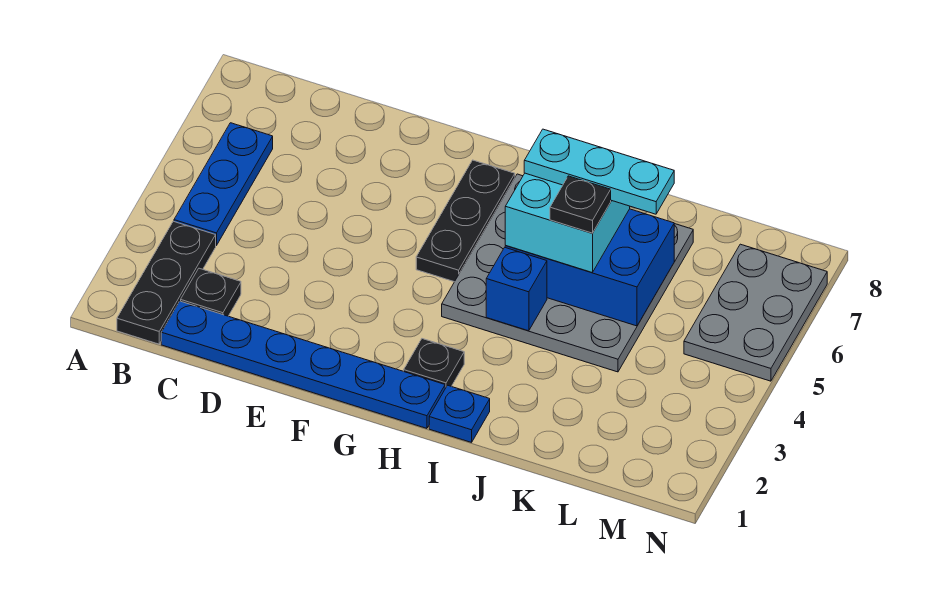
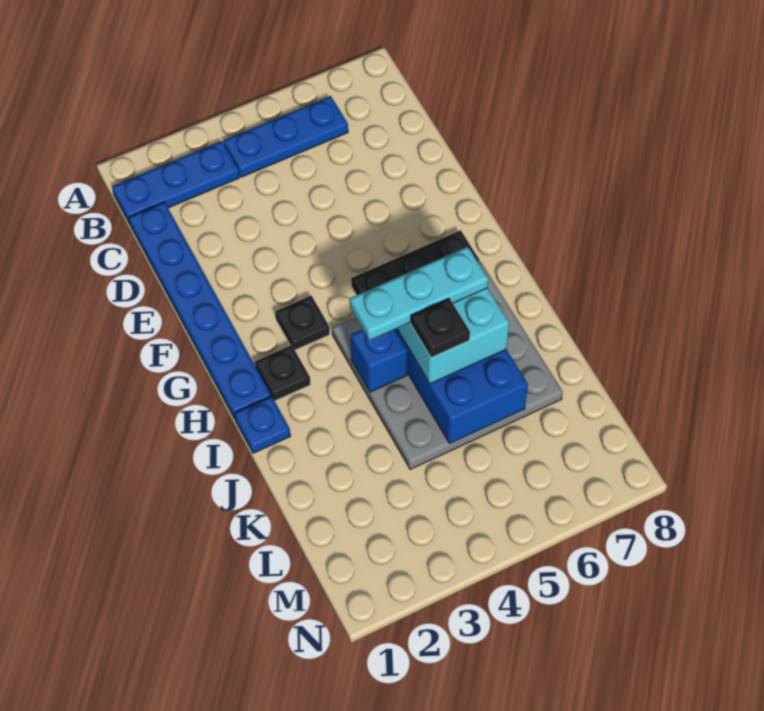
black plate B1:B3 level 1 -> blue plate B1:B3 level 1
black plate C2 level 1 -> black plate G3 level 1
cyan plate I6:K6 level 4 -> cyan plate I4:I6 level 4
grey plate M5:N7 level 1 -> none

